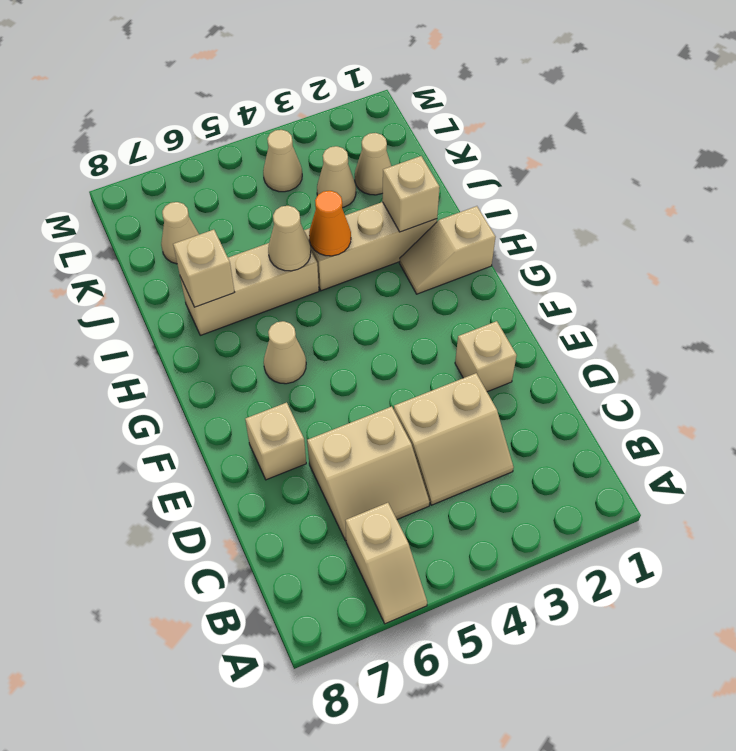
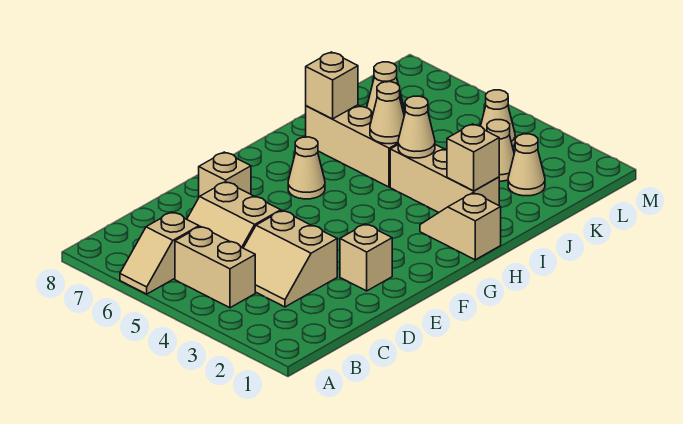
none -> tan brick B4:B5 level 1
orange cone I4 level 2 -> tan cone I4 level 2

